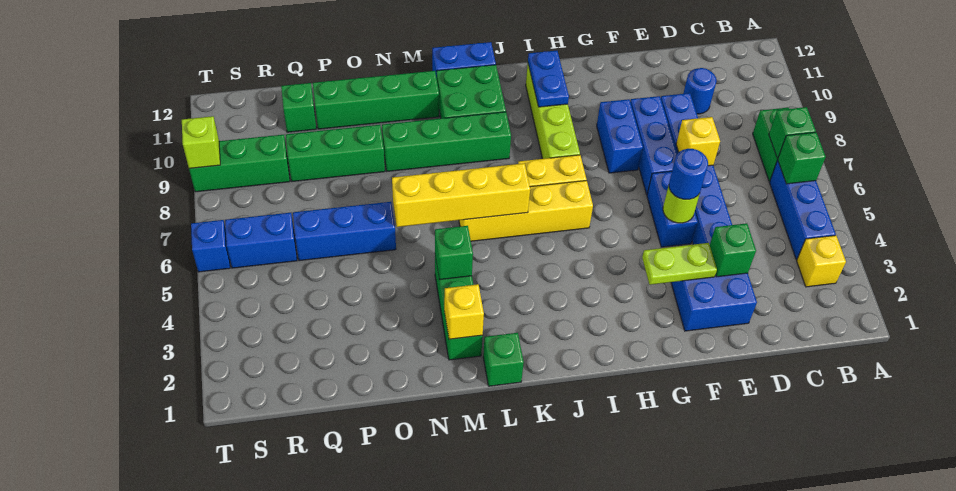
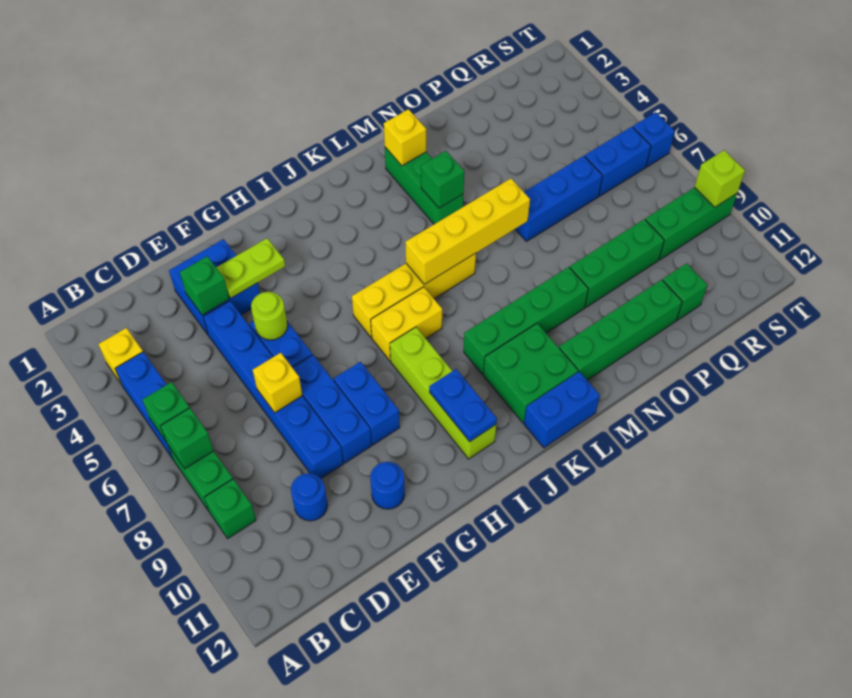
blue round brick F5 level 3 -> blue round brick F11 level 1
green brick L1 level 1 -> green brick B9 level 1

